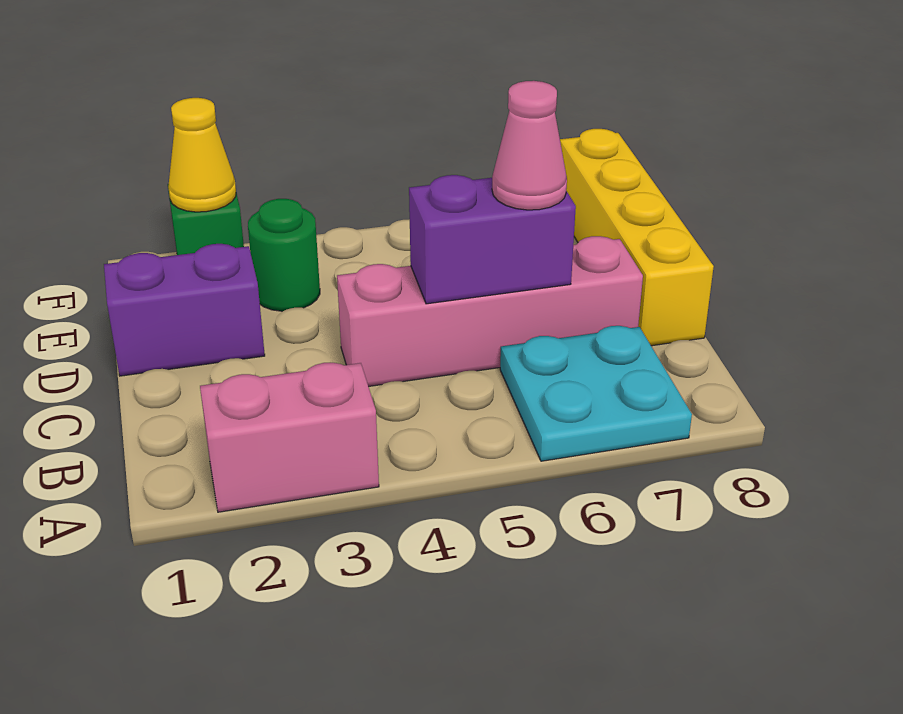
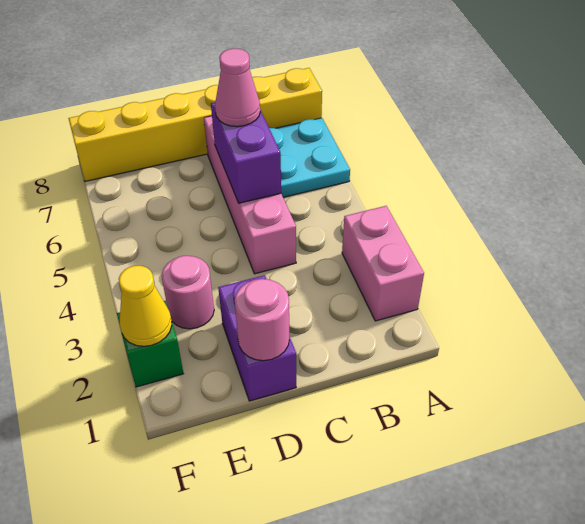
yellow brick C8:F8 level 1 -> yellow brick A8:F8 level 1
none -> pink round brick D1 level 2
green round brick E3 level 1 -> pink round brick E3 level 1

